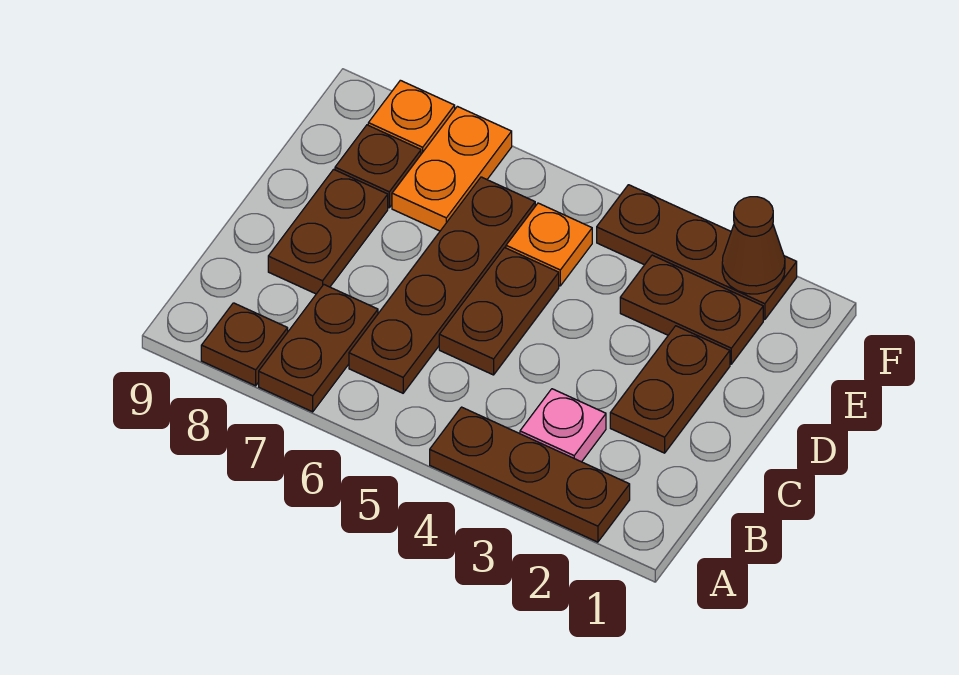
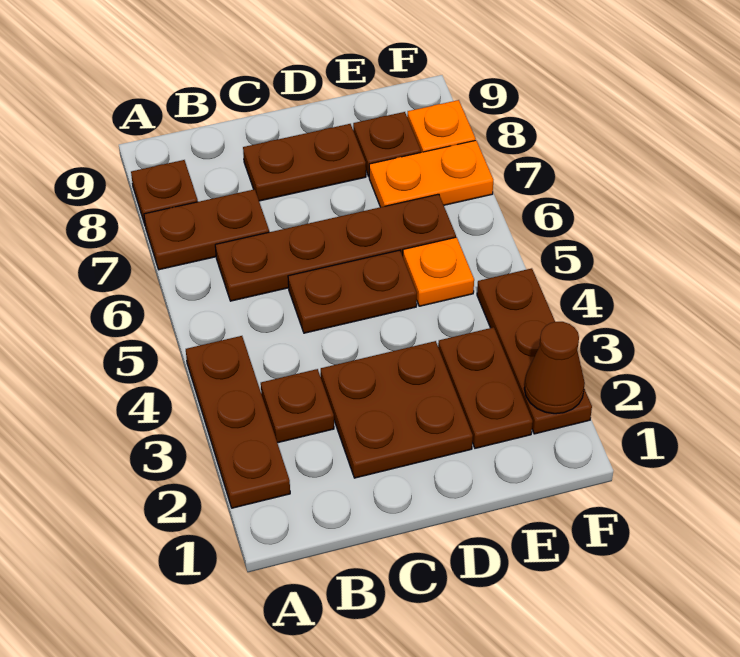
pink plate B3 level 1 -> brown plate B3 level 1
brown plate C2:D2 level 1 -> brown plate C2:D3 level 1

